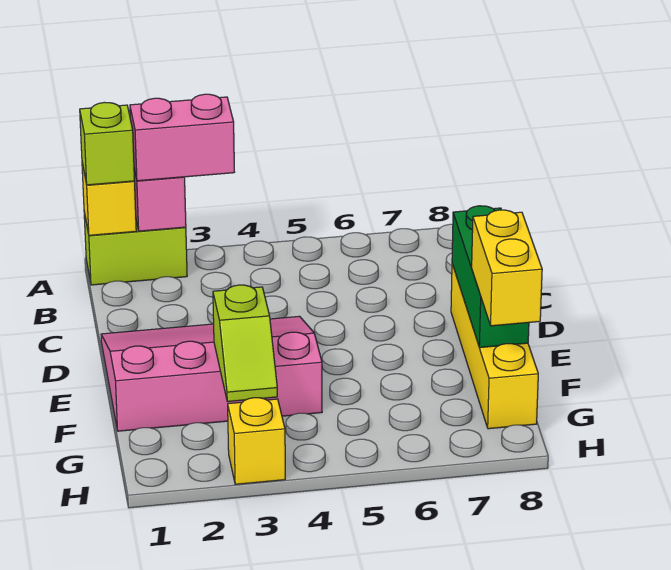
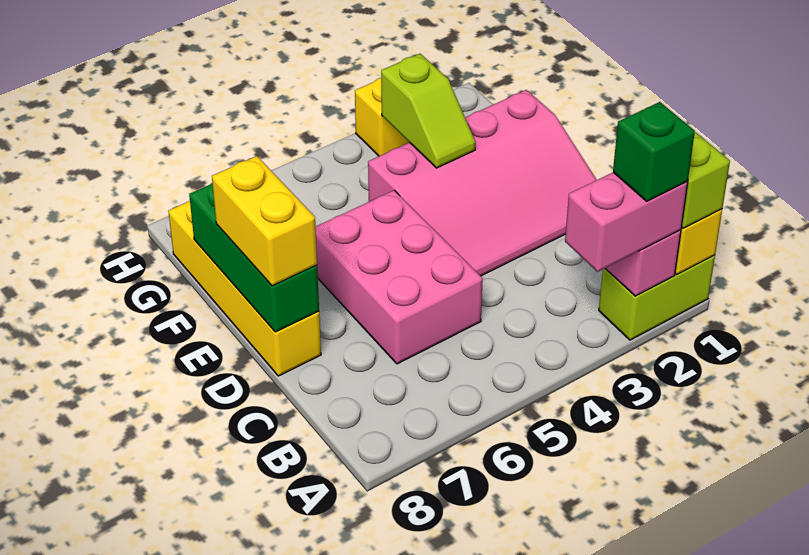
none -> green brick A2 level 4
none -> pink brick C5:E6 level 1
lime slope F3:G3 level 2 top F -> lime slope F3:G3 level 2 top G
yellow brick F8:G8 level 3 -> yellow brick D8:E8 level 3

